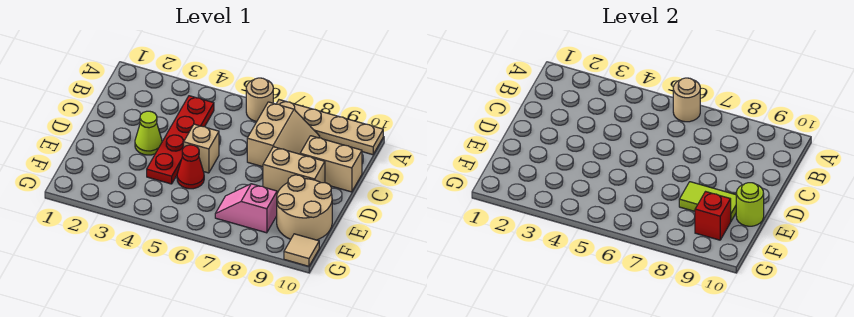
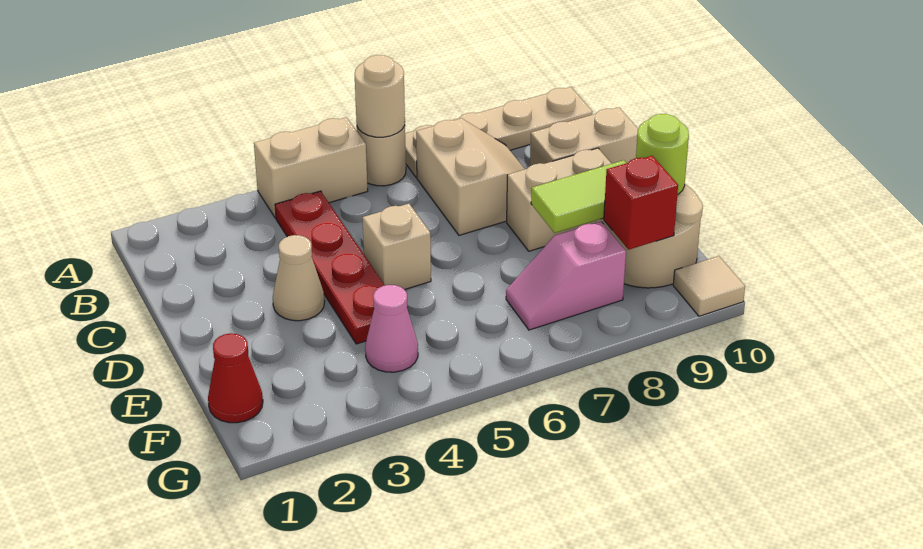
none -> tan brick A4:A5 level 1
lime cone D3 level 1 -> tan cone D3 level 1
red cone E5 level 1 -> red cone F1 level 1
none -> pink cone F4 level 1

